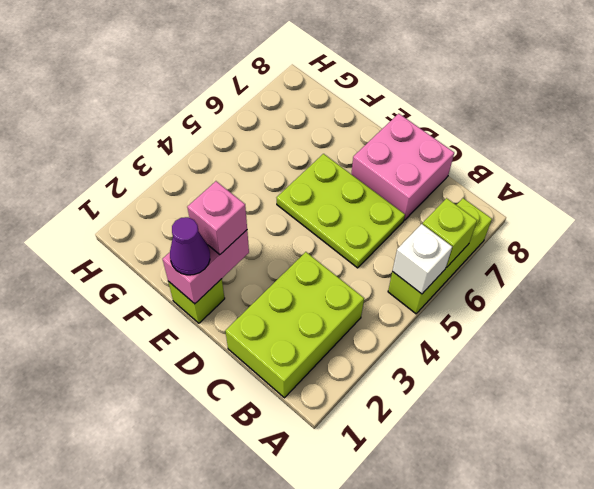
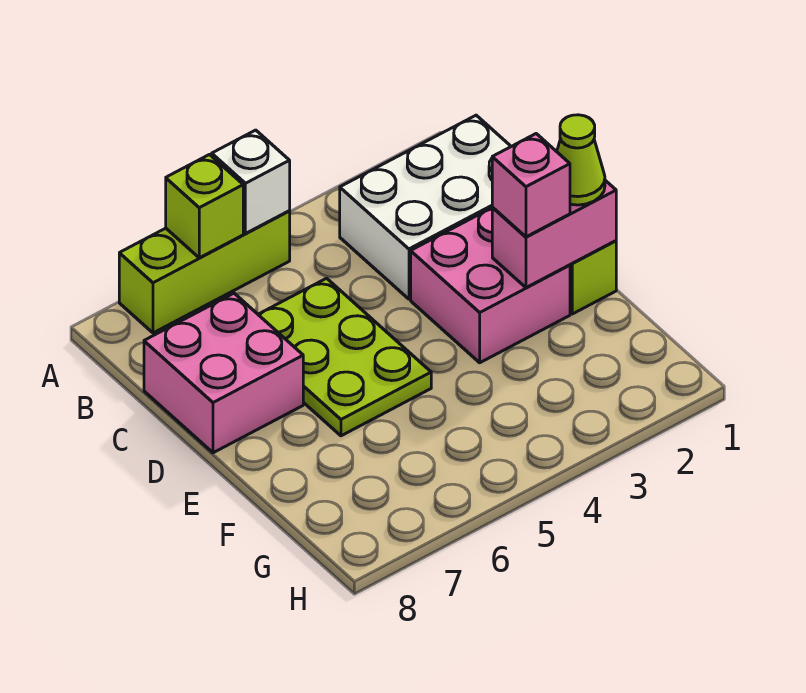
lime brick B1:C3 level 1 -> white brick B1:C3 level 1
none -> pink brick D2:E3 level 1
purple cone E1 level 3 -> lime cone E1 level 3

